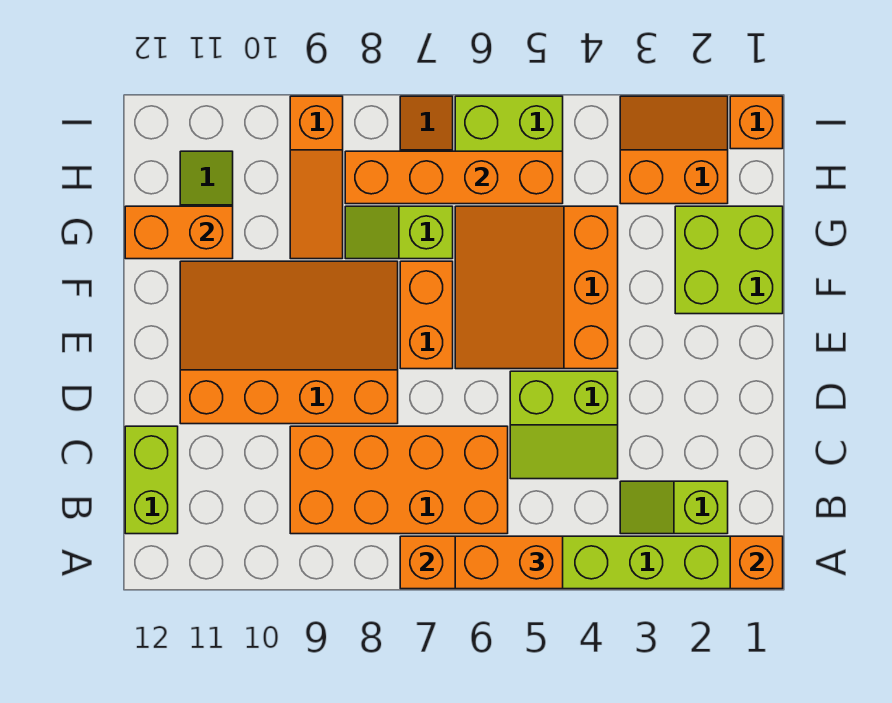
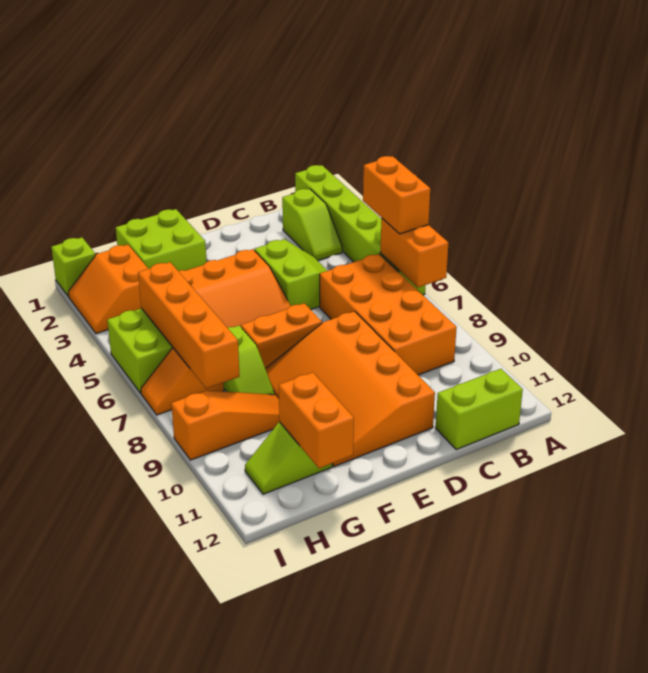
orange brick A1 level 2 -> none
orange brick I1 level 1 -> lime brick I1 level 1

